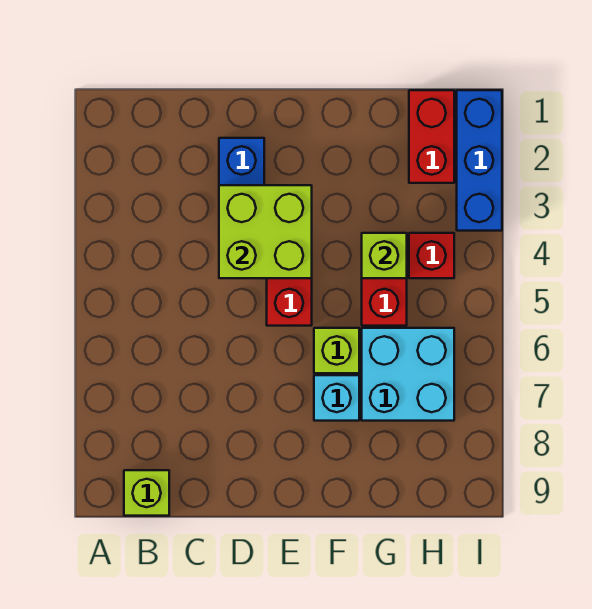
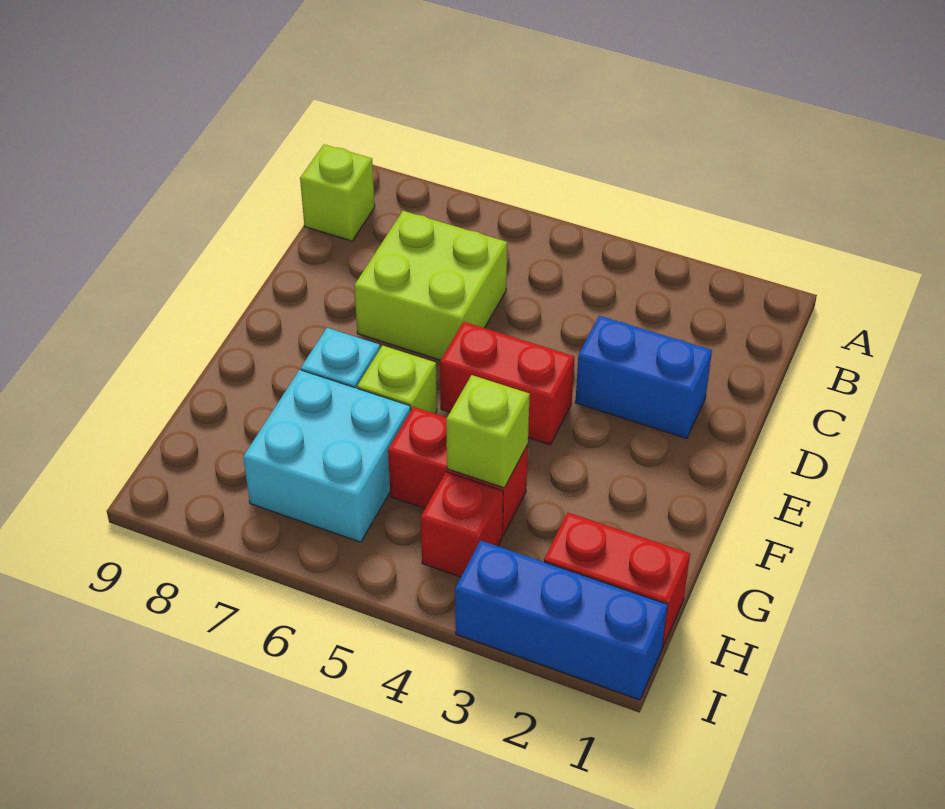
lime brick D3:E4 level 2 -> lime brick C6:D7 level 1

